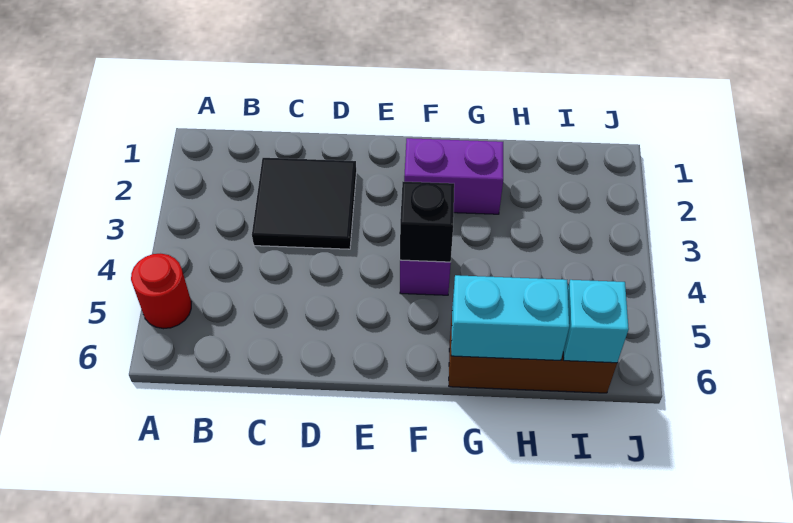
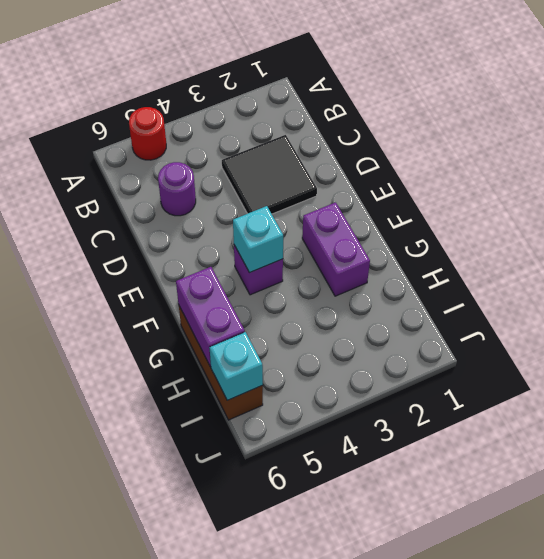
none -> purple round brick C5 level 1
black brick F4 level 2 -> cyan brick F4 level 2
cyan brick G6:H6 level 2 -> purple brick G6:H6 level 2

